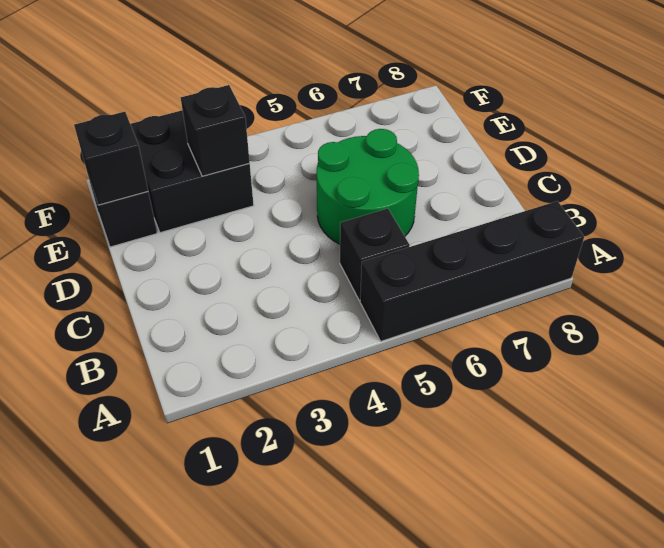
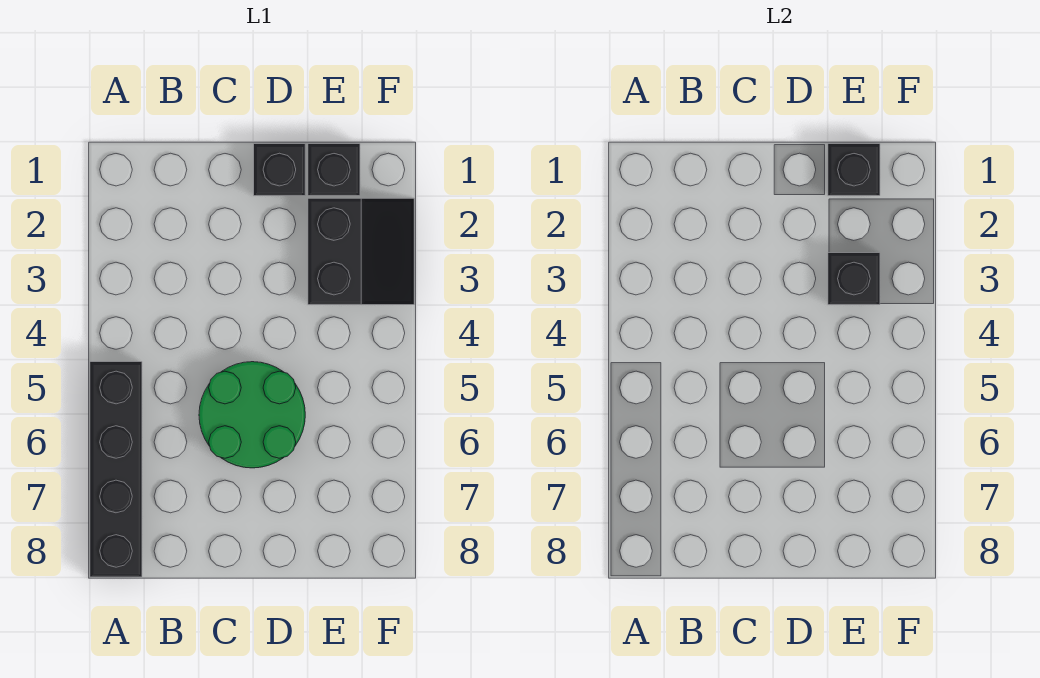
black brick B5 level 1 -> black brick D1 level 1
black brick E2:F3 level 1 -> black slope E2:F3 level 1 top E

